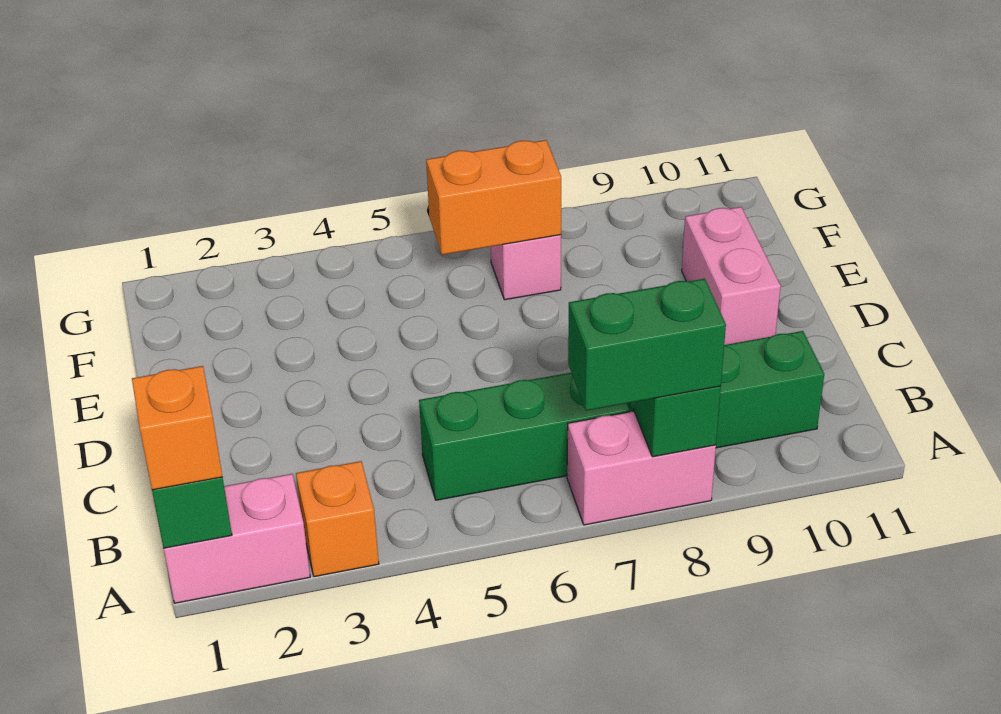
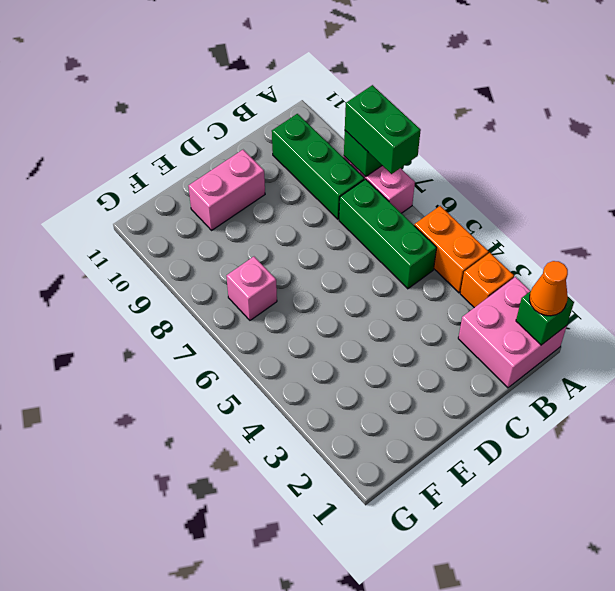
pink brick A1:A2 level 1 -> pink brick A1:B2 level 1
orange brick A1 level 3 -> orange cone A1 level 3
orange brick F6:F7 level 2 -> orange brick A4:A5 level 1

